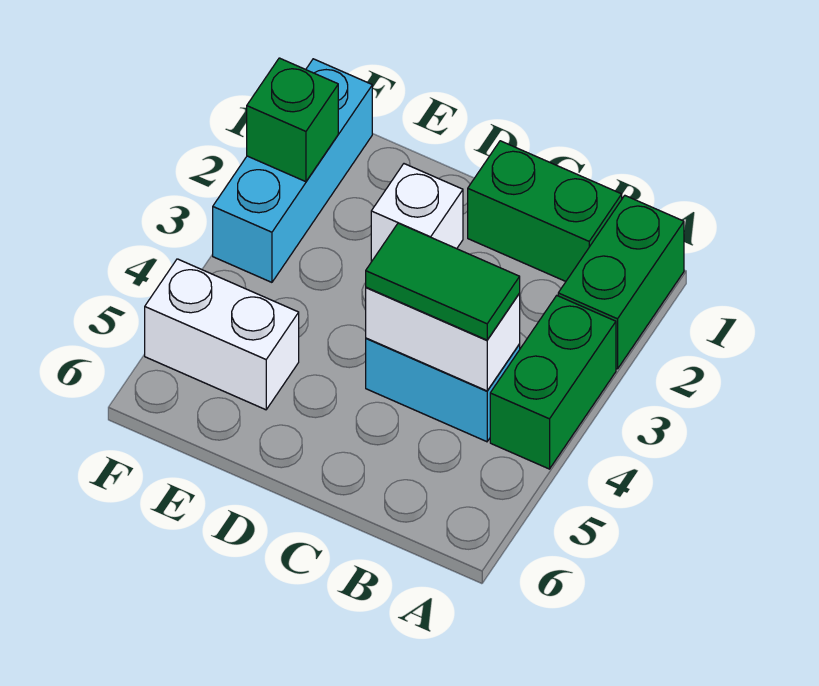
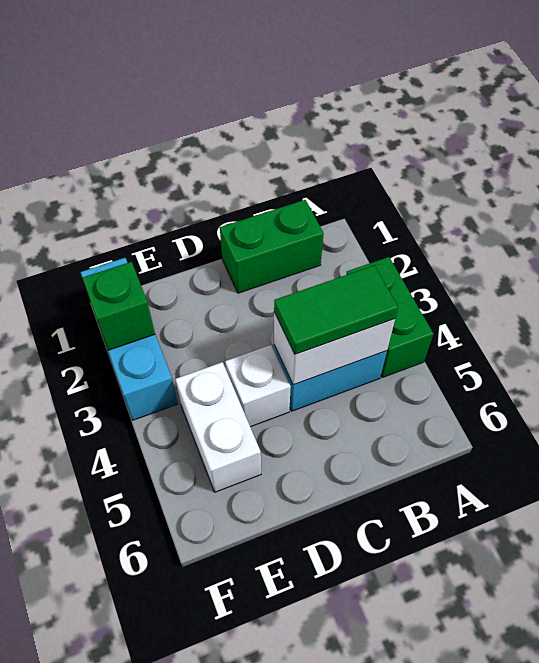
green brick A1:A2 level 1 -> none
white brick D2 level 1 -> white brick D4 level 1
white brick E5:F5 level 1 -> white brick E4:E5 level 1

